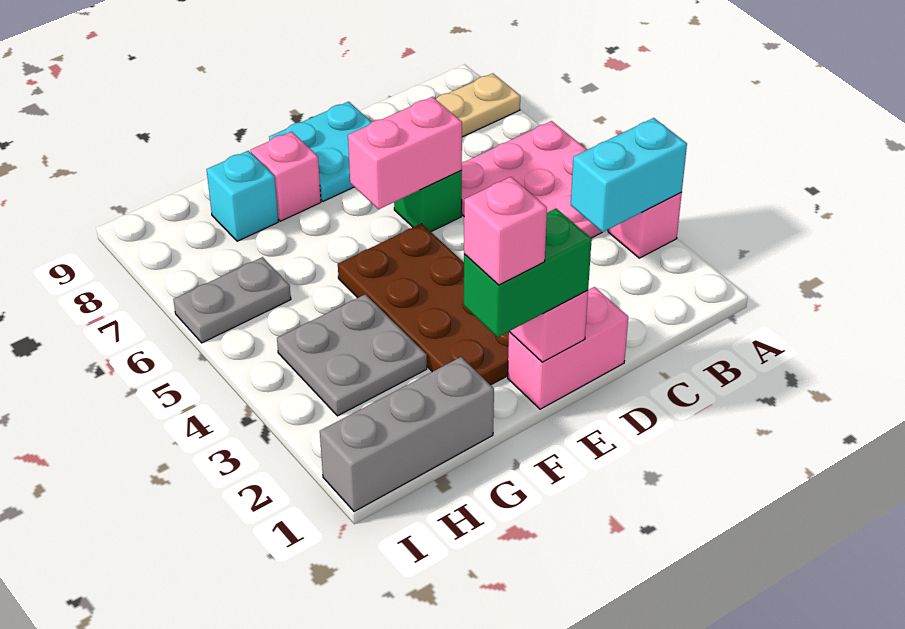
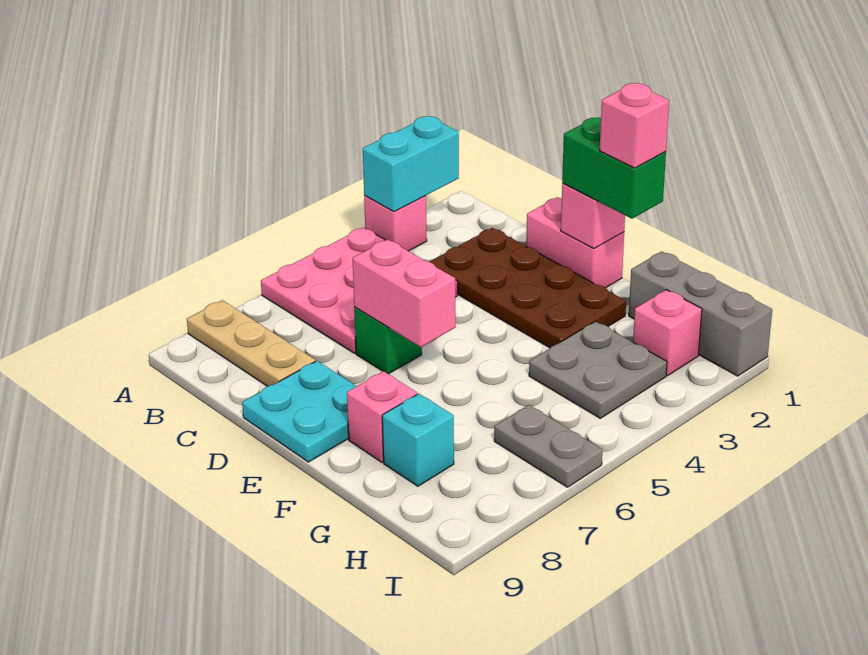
cyan brick A3:B3 level 2 -> cyan brick A2:A3 level 2
brown plate E2:F5 level 1 -> brown plate C2:F3 level 1
none -> pink brick H2 level 1

